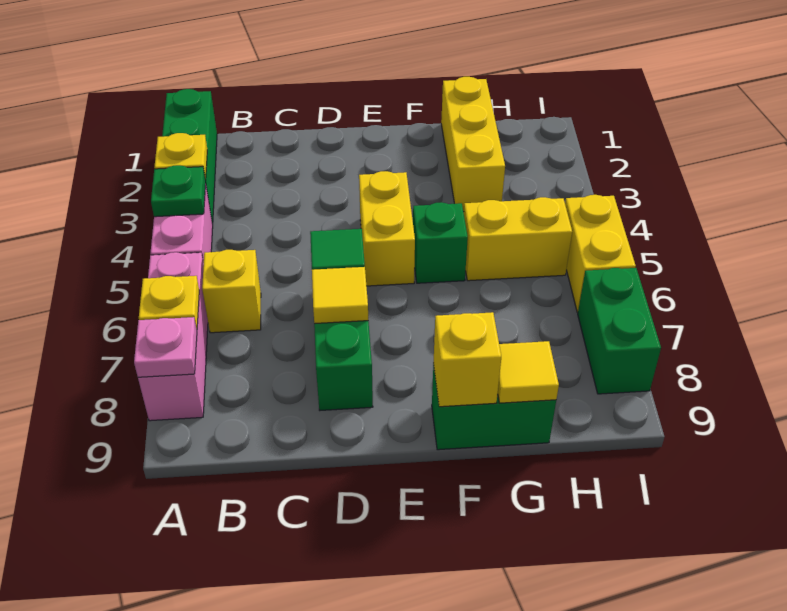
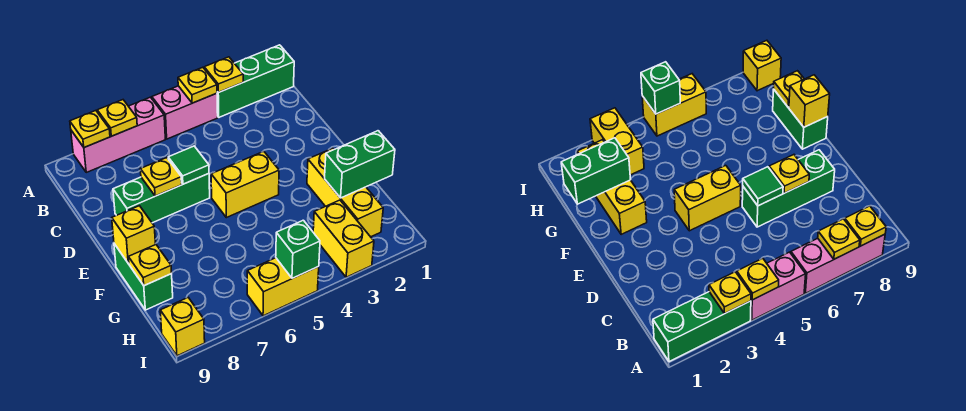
green plate A4 level 2 -> yellow plate A4 level 2
pink plate A8 level 2 -> yellow plate A8 level 2
yellow brick B6 level 1 -> yellow brick I9 level 1
yellow tile D7 level 2 -> yellow plate D7 level 2
green brick F5 level 1 -> green brick I5 level 2
yellow brick G1:G3 level 1 -> yellow brick F2:H2 level 1
yellow brick G5:H5 level 1 -> yellow brick H3:I3 level 1
yellow tile G9 level 2 -> yellow plate G9 level 2
green brick I7:I8 level 1 -> green brick G1:G2 level 2

